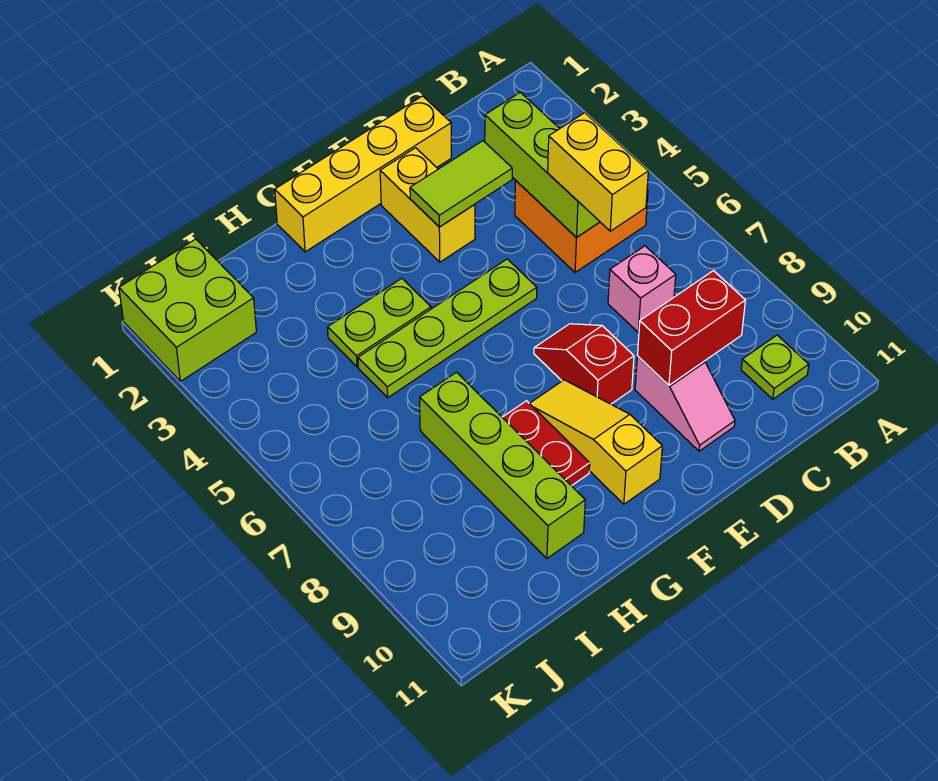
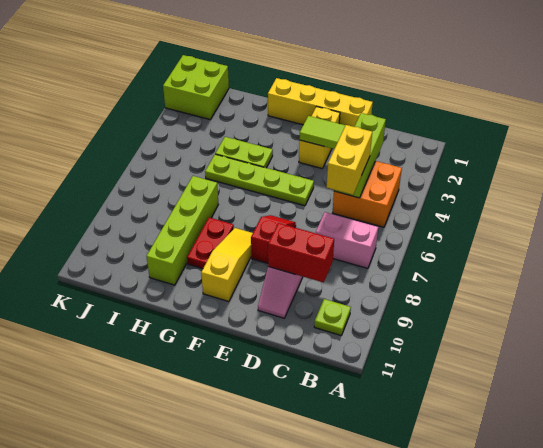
pink brick C7 level 1 -> pink brick B7:C7 level 1

